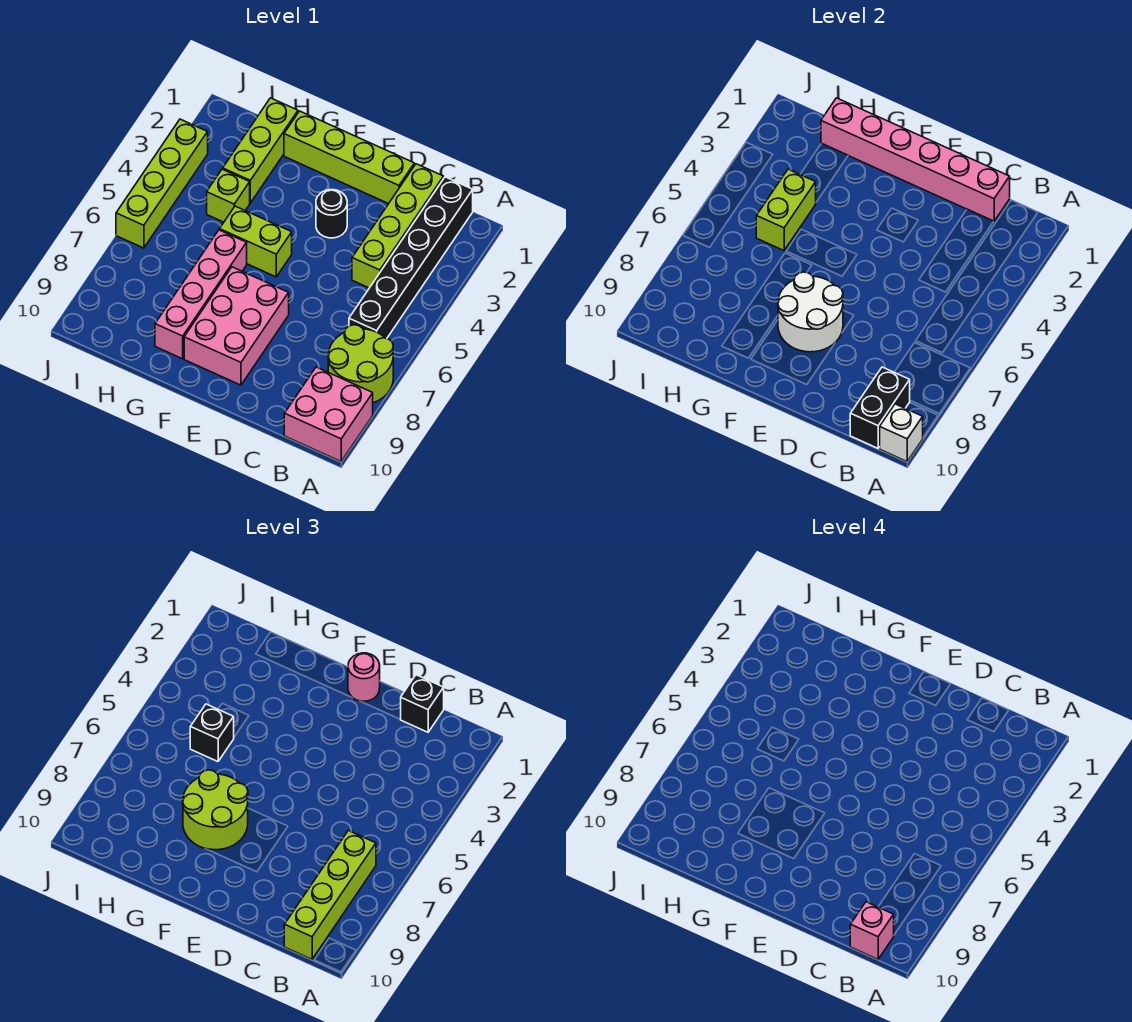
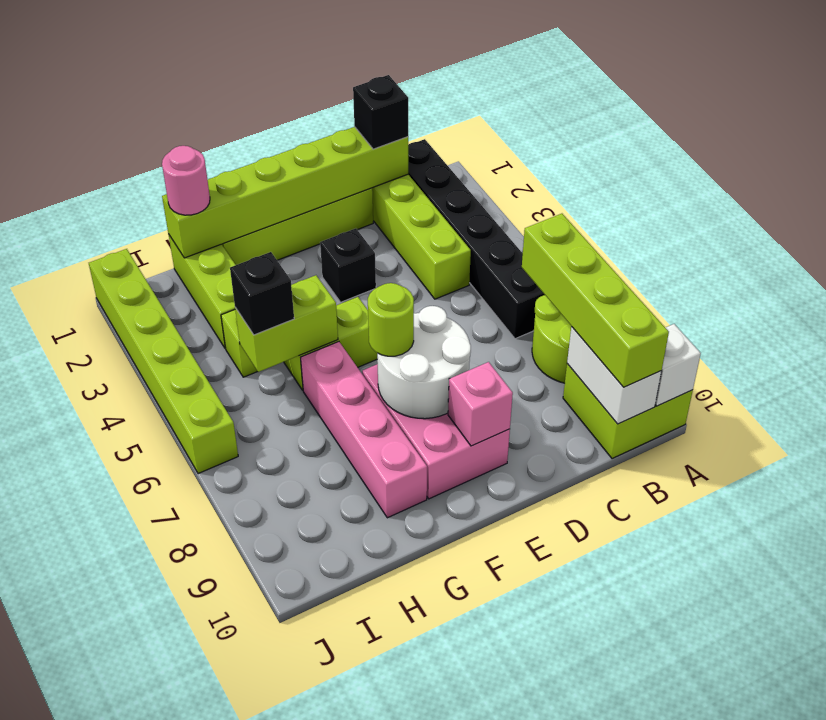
pink brick A9:B10 level 1 -> lime brick A9:B10 level 1
black brick B9:B10 level 2 -> white brick B9:B10 level 2
pink brick B10 level 4 -> pink brick E9 level 2
pink brick C1:H1 level 2 -> lime brick C1:H1 level 2
pink round brick E1 level 3 -> pink round brick H1 level 3
black round brick E3 level 1 -> black brick E3 level 1
lime round brick F7:G8 level 3 -> lime round brick F7 level 3
lime brick H4:H5 level 2 -> lime brick G5:H5 level 2
lime brick J3:J6 level 1 -> lime brick J1:J6 level 1

